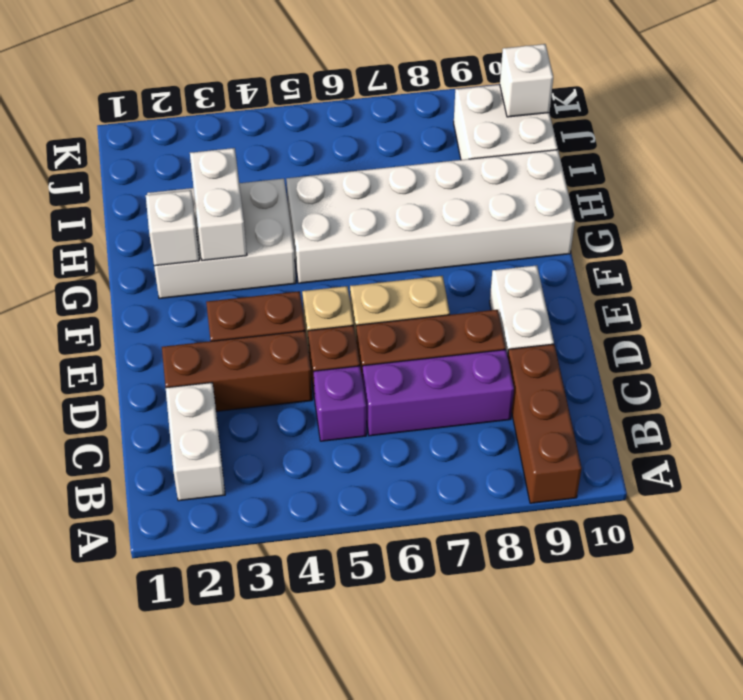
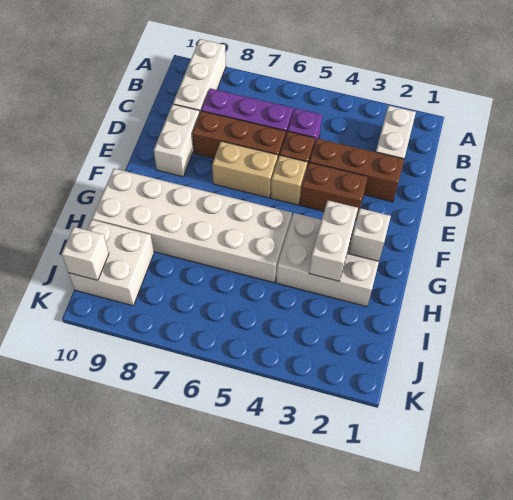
brown brick A9:C9 level 1 -> white brick A9:C9 level 1

